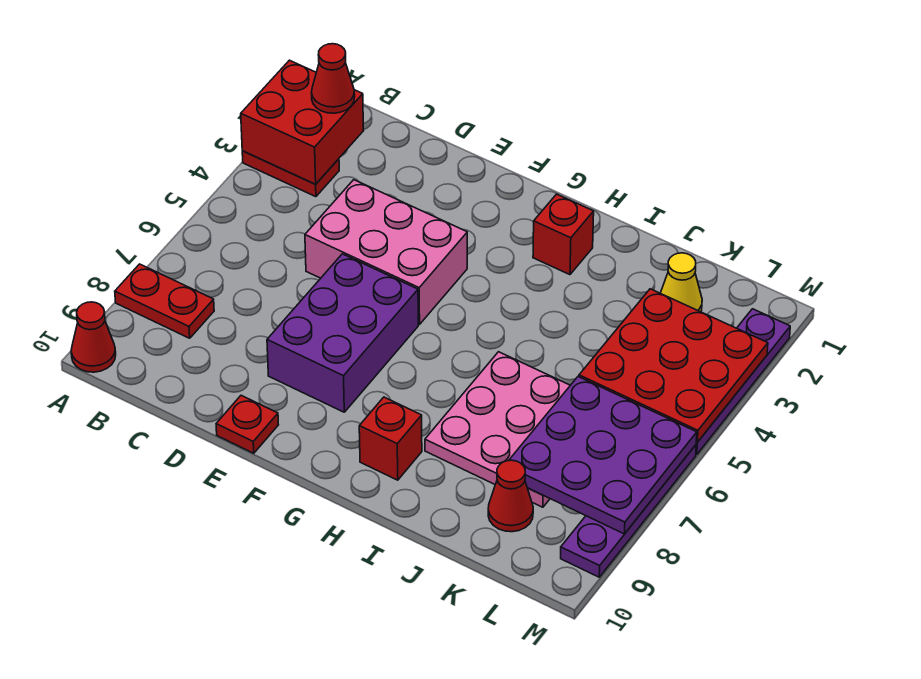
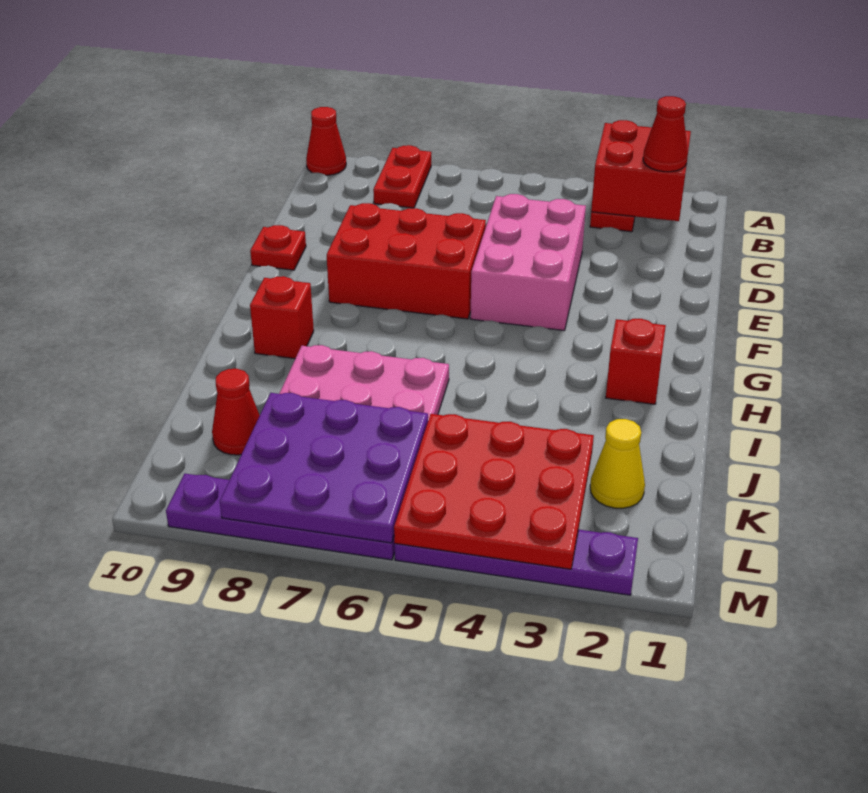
purple brick E6:F8 level 1 -> red brick E6:F8 level 1

